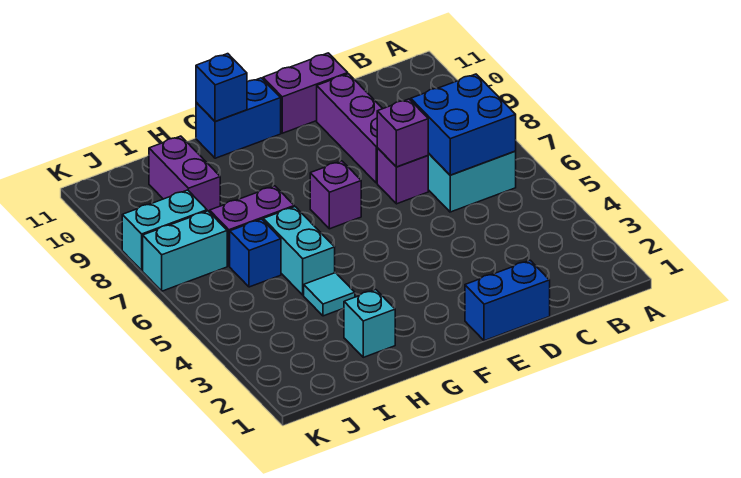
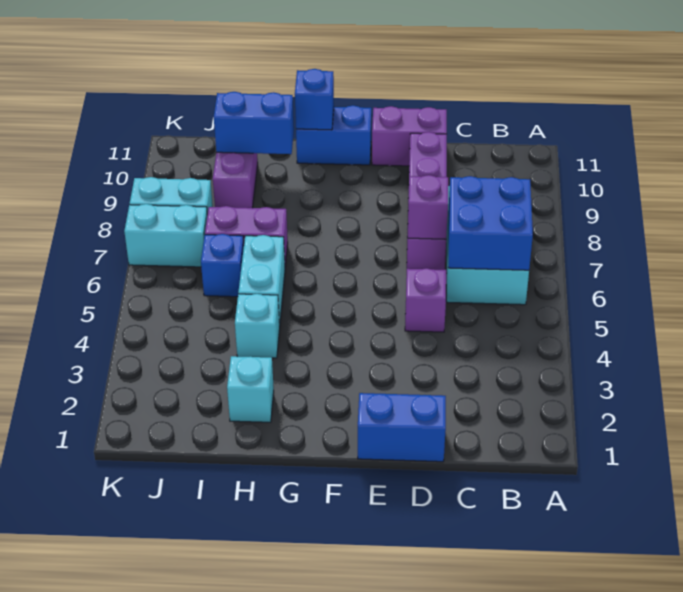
purple brick F7 level 1 -> purple brick D5 level 1
cyan tile H4 level 1 -> cyan brick H4 level 1
none -> blue brick H10:I10 level 2

